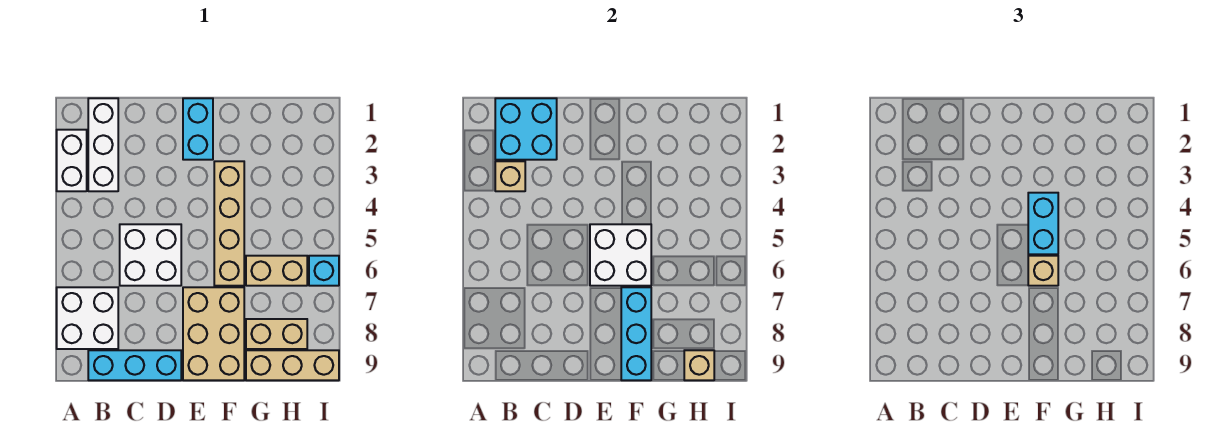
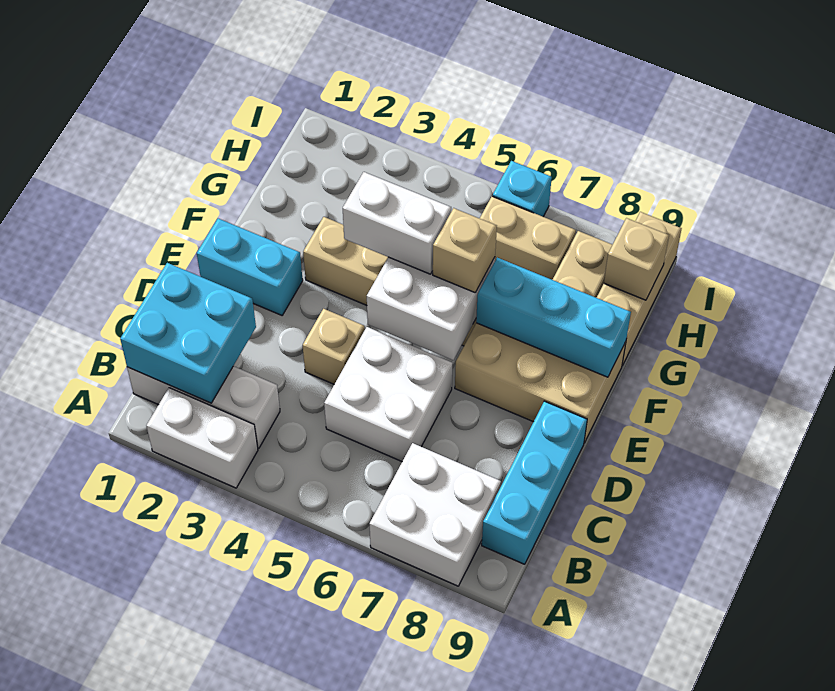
tan brick B3 level 2 -> tan brick D4 level 1
cyan brick F4:F5 level 3 -> white brick F4:F5 level 3
tan brick G6:H6 level 1 -> tan brick H6:H7 level 1

